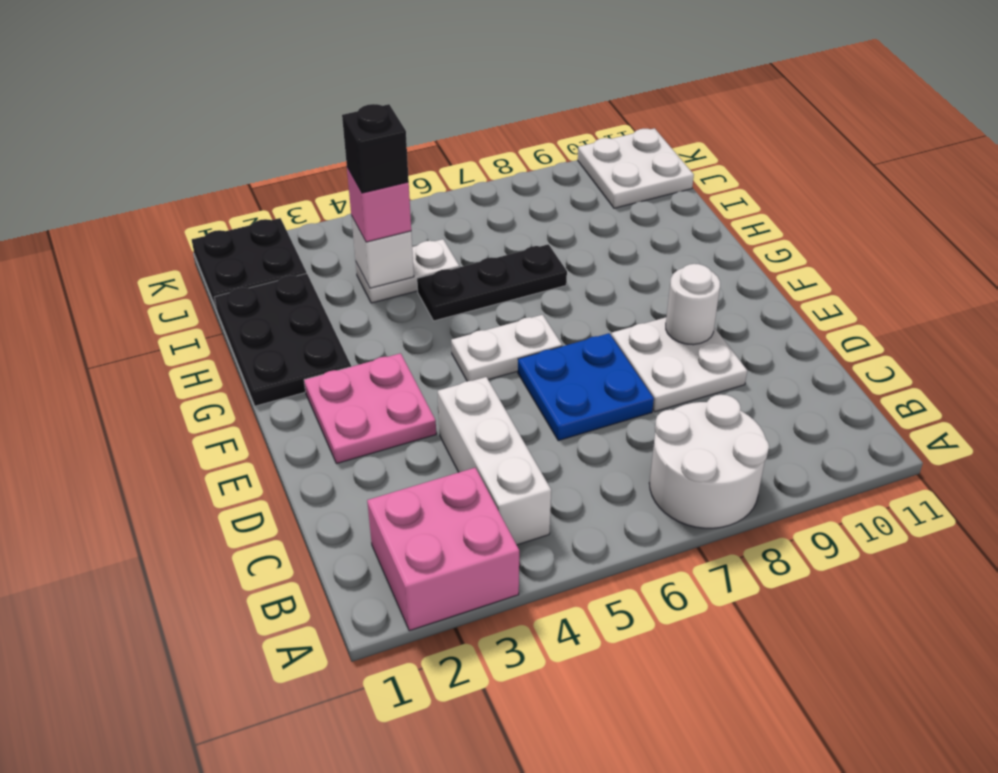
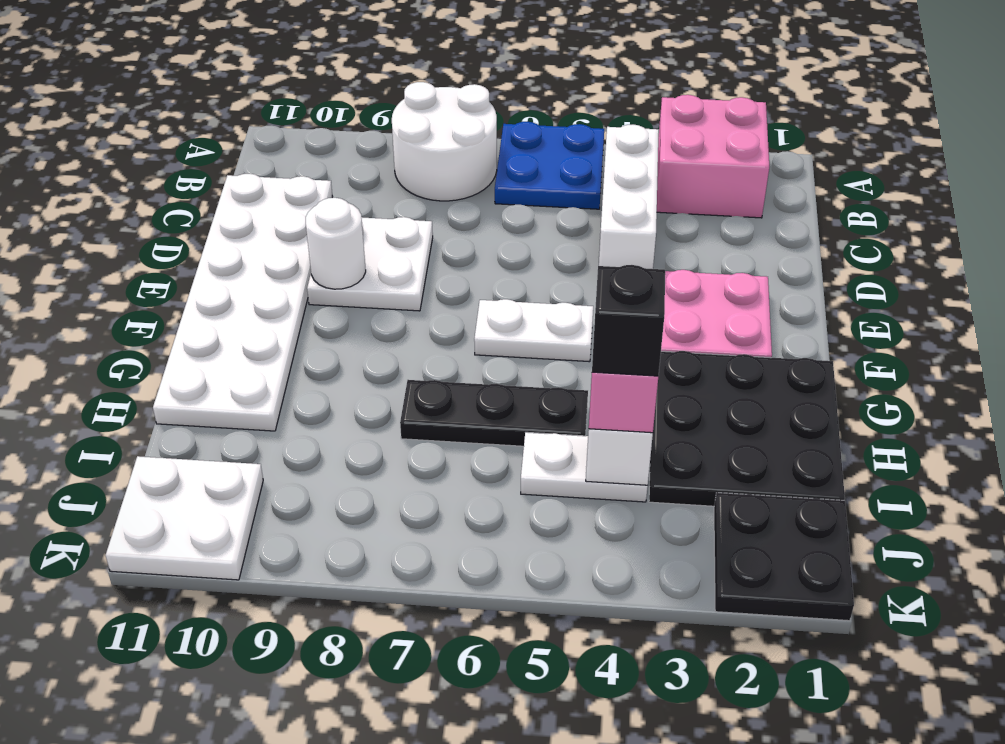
none -> white plate C10:H11 level 1
blue plate D6:E7 level 1 -> blue plate A5:B6 level 1
black plate G1:I2 level 1 -> black plate G1:I3 level 1

